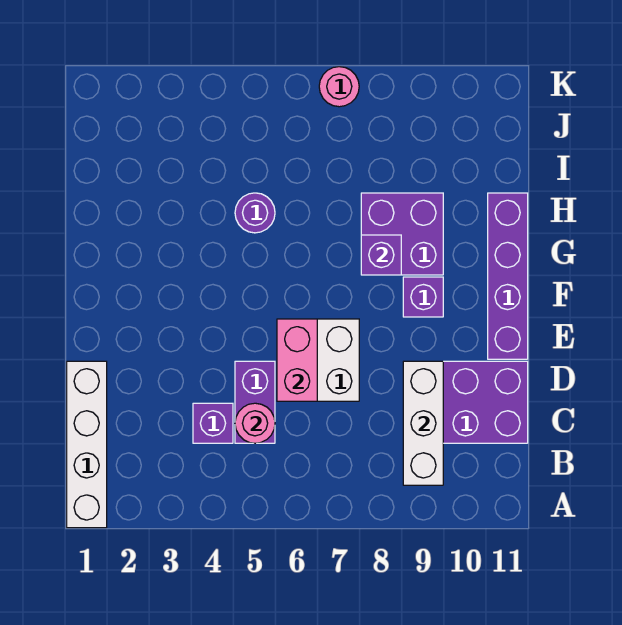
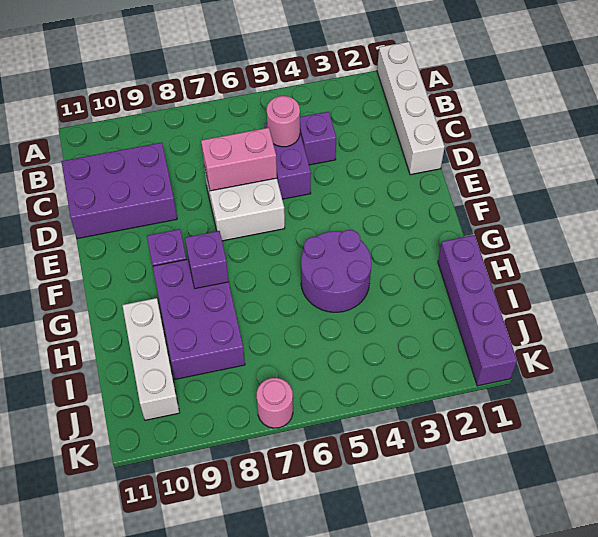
white brick B9:D9 level 2 -> white brick H10:J10 level 1
pink brick D6:E6 level 2 -> pink brick D6:D7 level 2
purple brick E11:H11 level 1 -> purple brick H1:K1 level 1
purple brick G8:H9 level 1 -> purple brick G8:I9 level 1
purple round brick H5 level 1 -> purple round brick G4:H5 level 1

